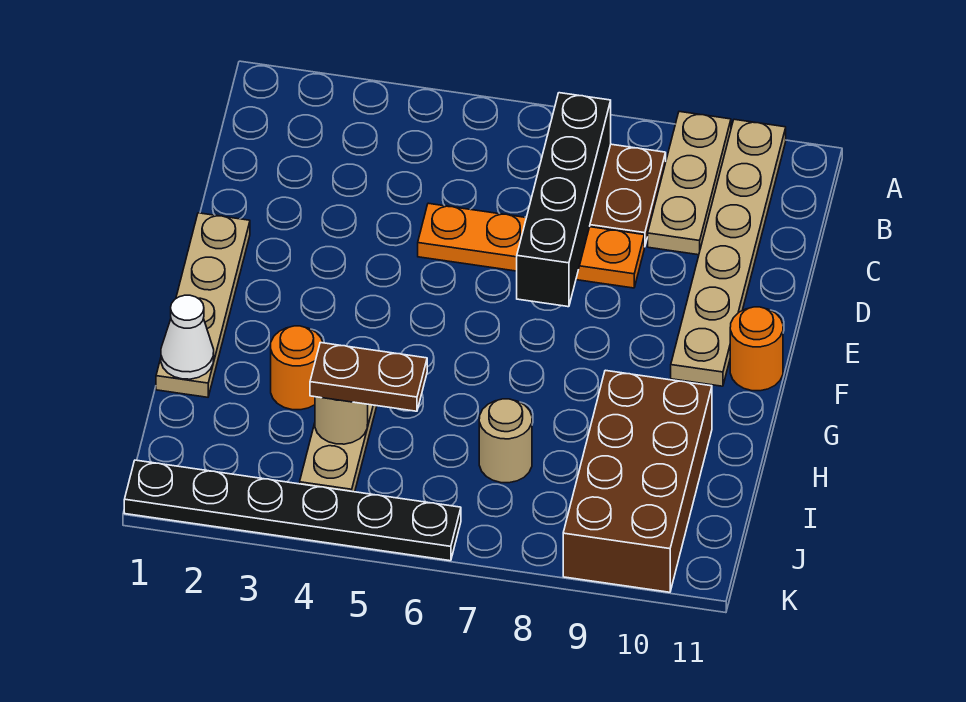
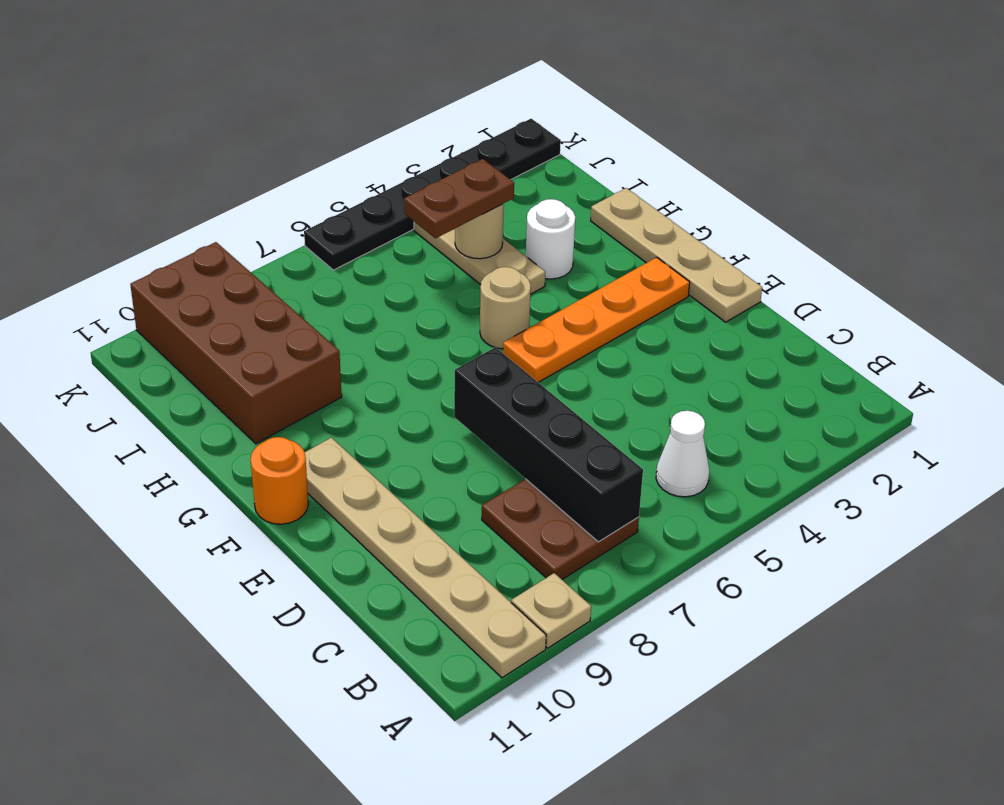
tan plate A9:C9 level 1 -> tan plate A9 level 1
orange plate D5:D8 level 1 -> orange plate F2:F5 level 1
white cone H1 level 2 -> white cone B5 level 1
orange round brick H3 level 1 -> white round brick H3 level 1
tan round brick I7 level 1 -> tan round brick G5 level 1

